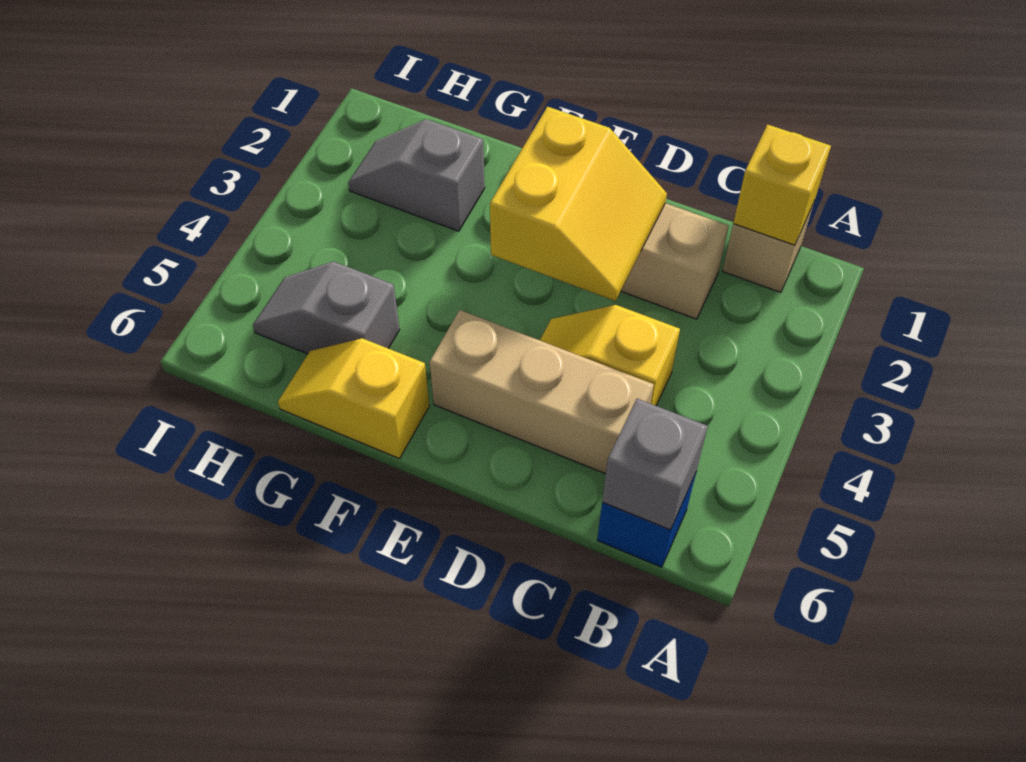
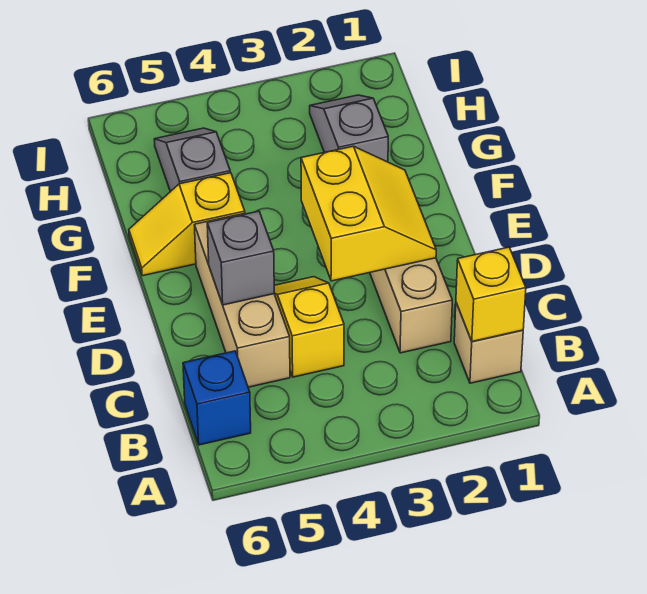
grey brick B6 level 2 -> grey brick D5 level 2
yellow slope D2:E3 level 2 top E -> yellow slope D2:E3 level 2 top 3
yellow slope F6:G6 level 1 top F -> yellow slope F5:F6 level 1 top 5

